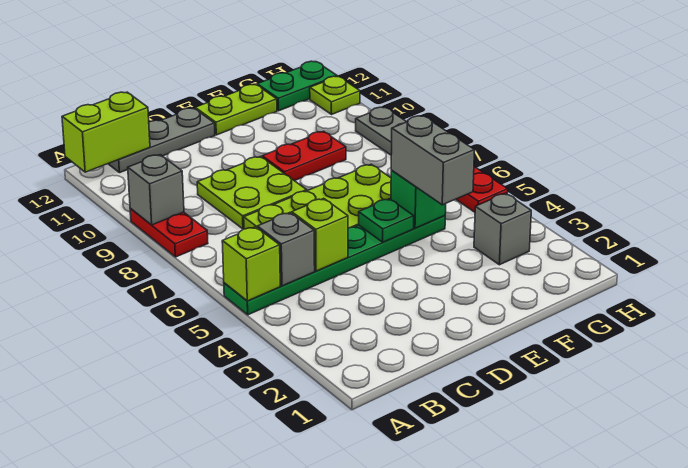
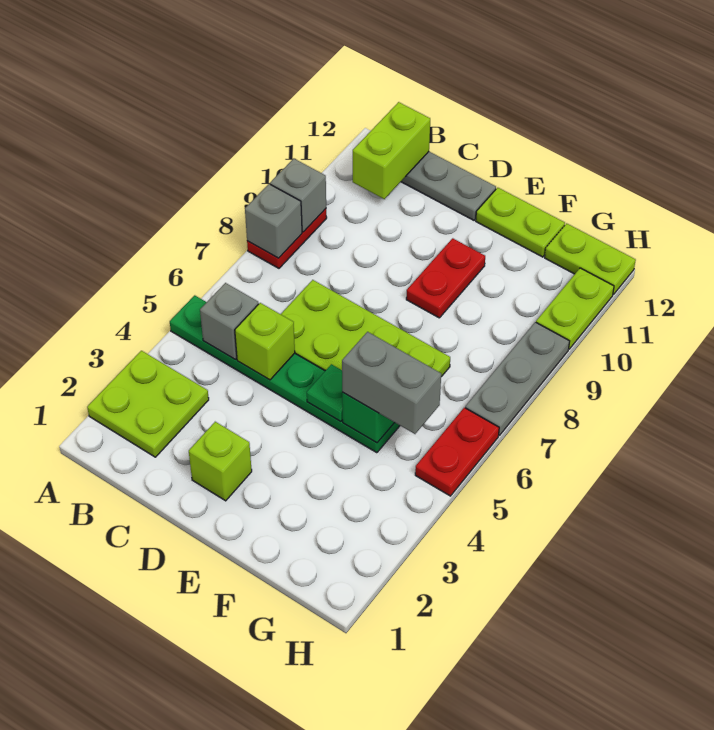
lime brick A5 level 2 -> lime brick D2 level 1
lime brick A12:B12 level 2 -> lime brick B11:B12 level 2
lime plate C8:D9 level 1 -> lime plate A2:B3 level 1
red plate E9:F9 level 1 -> red plate E9:E10 level 1
grey brick F4:F5 level 3 -> grey brick F5:G5 level 3
grey brick G3 level 1 -> grey brick A8 level 2
green plate G12:H12 level 1 -> lime plate G12:H12 level 1
lime plate H11 level 1 -> lime plate H10:H11 level 1

